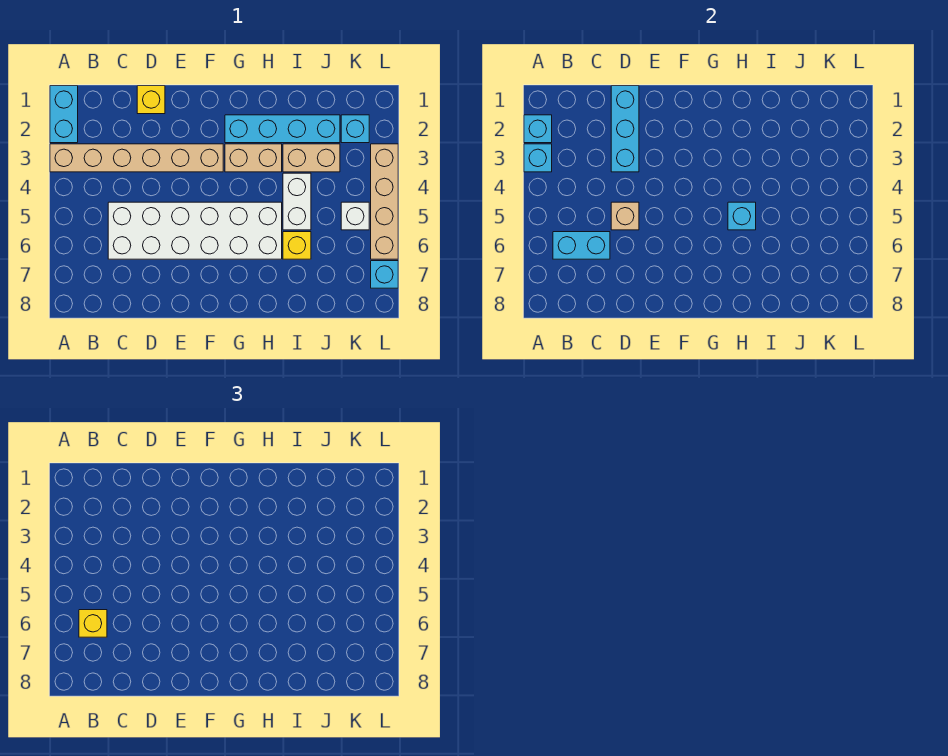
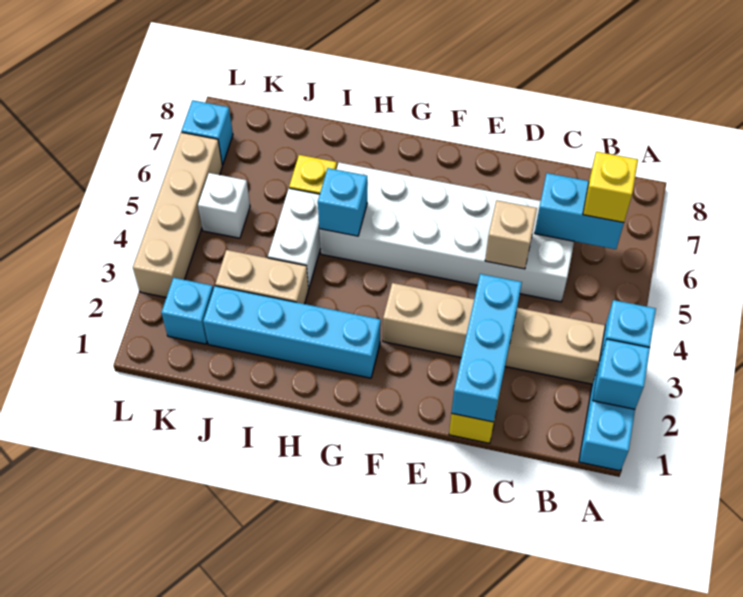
tan brick G3:H3 level 1 -> none

